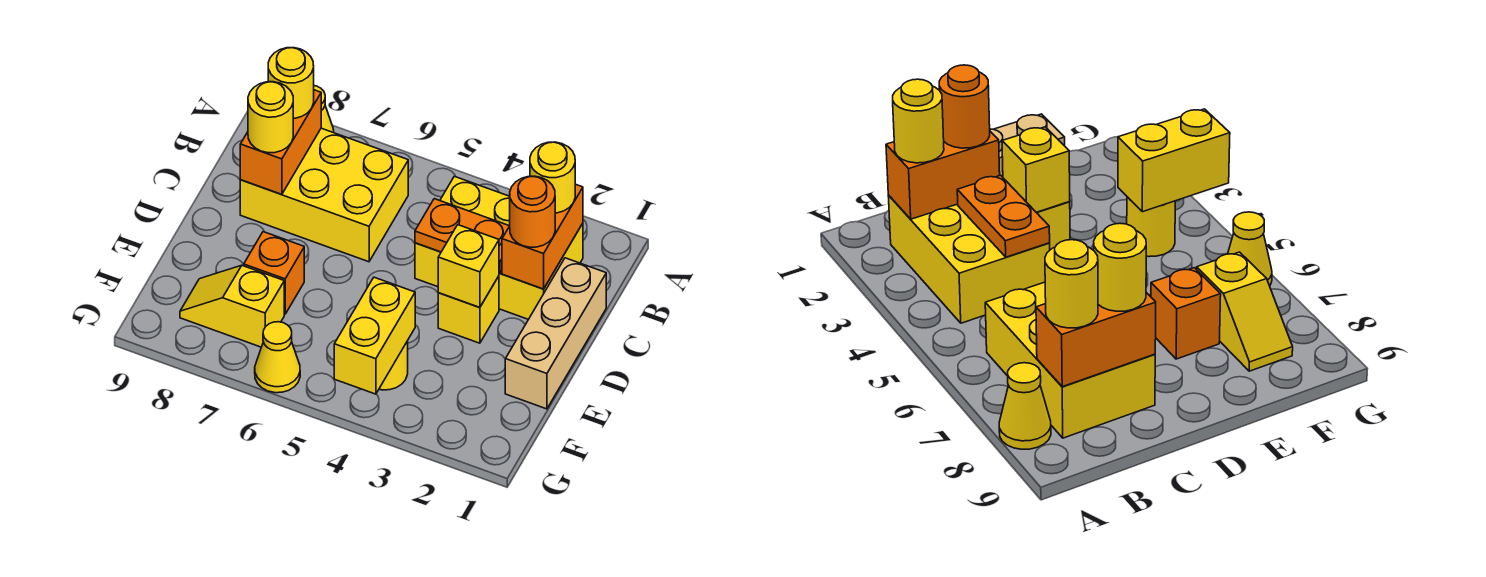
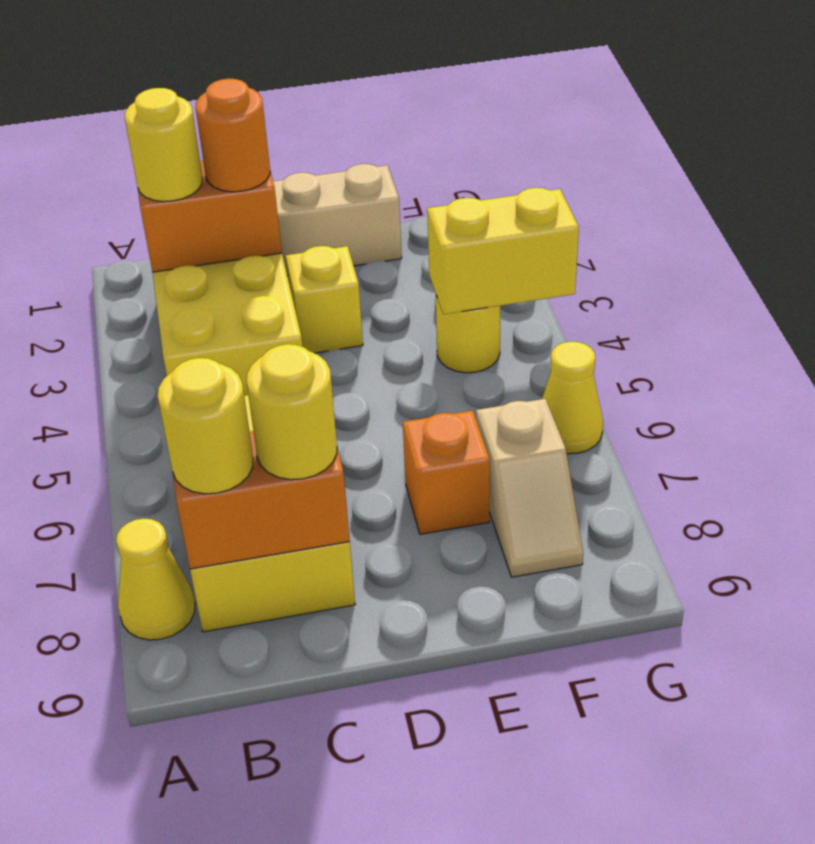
orange plate C3:C4 level 2 -> none
yellow brick D3 level 2 -> none
yellow slope F7:F8 level 1 top 7 -> tan slope F7:F8 level 1 top 7

